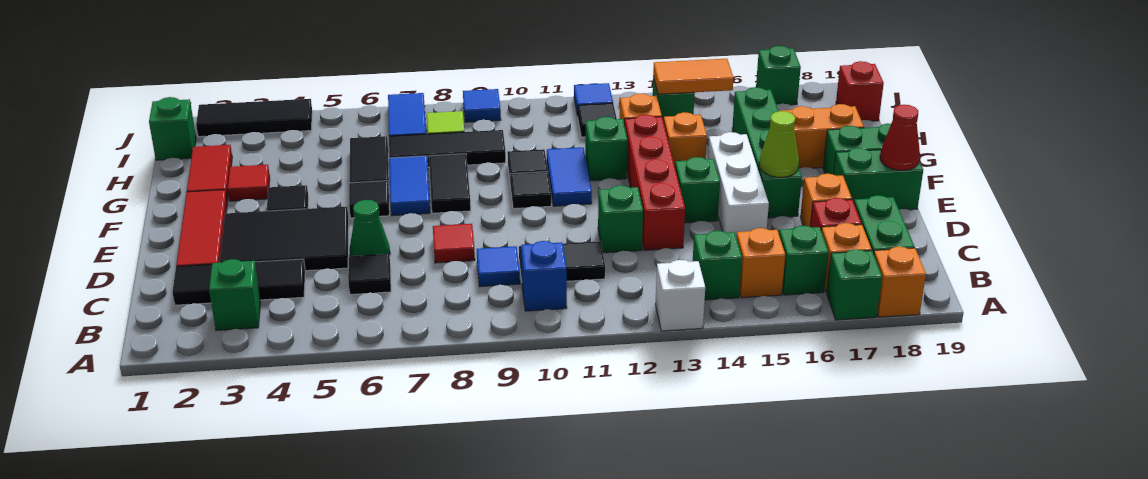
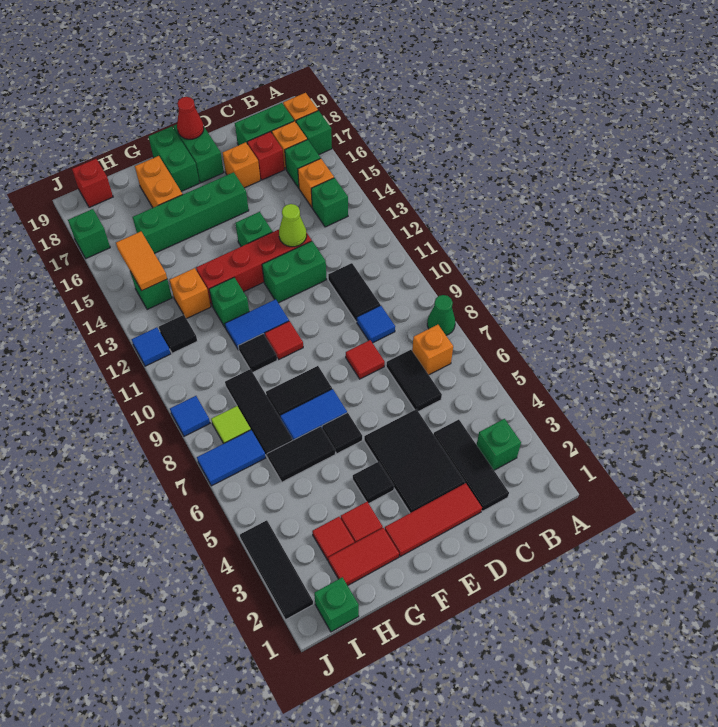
white brick A13 level 1 -> none
blue brick B10 level 1 -> none
black tile C6 level 1 -> black tile C6:C7 level 1
green cone D6 level 1 -> green cone A8 level 1
green brick D12 level 1 -> green brick D12:E12 level 1
white brick D15:F15 level 1 -> none
lime cone E16 level 2 -> lime cone D13 level 2
black tile F10 level 1 -> red tile F10 level 1
orange brick G14 level 1 -> orange brick B7 level 1
none -> red tile H3 level 1

